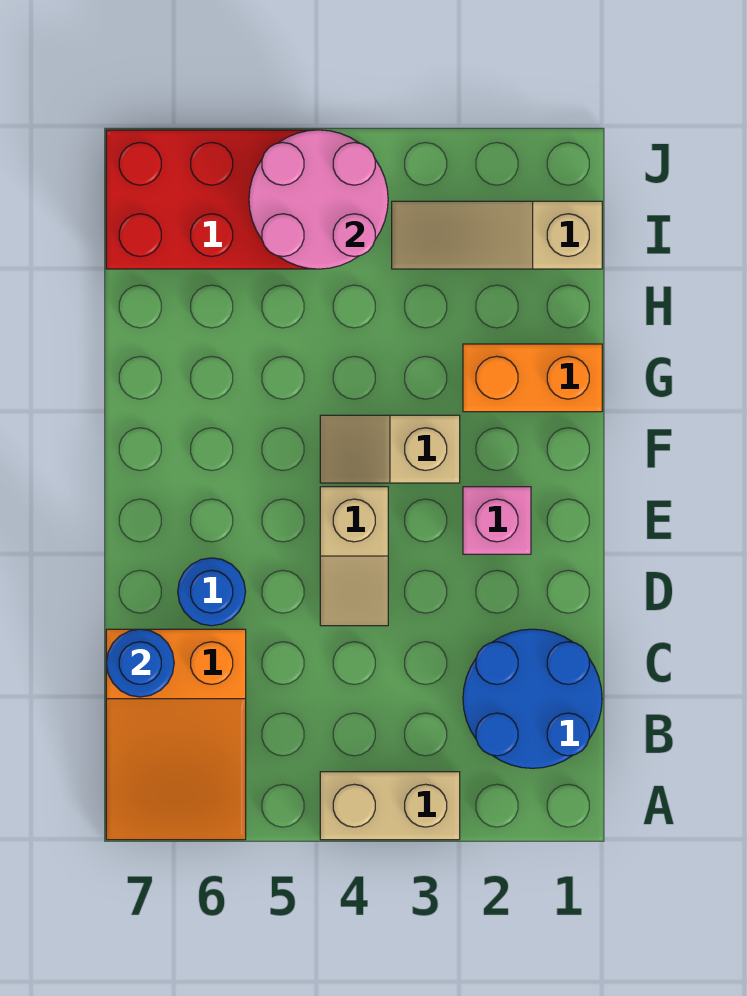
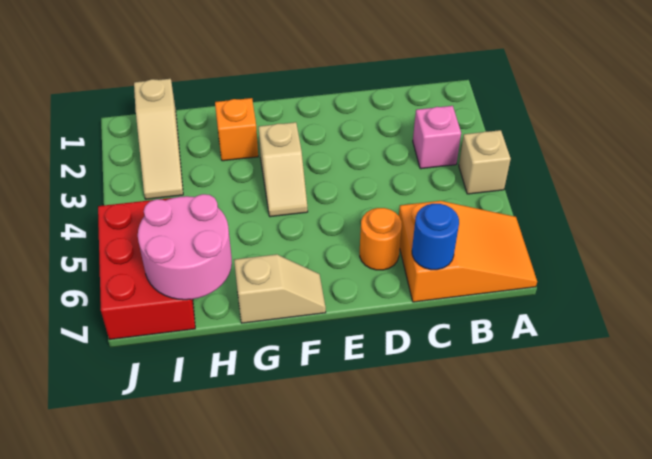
tan brick A3:A4 level 1 -> tan brick A4 level 1
blue round brick B1:C2 level 1 -> none
tan slope D4:E4 level 1 top E -> tan slope F7:G7 level 1 top G
blue round brick D6 level 1 -> orange round brick D6 level 1
pink brick E2 level 1 -> pink brick B3 level 1
orange brick G1:G2 level 1 -> orange brick G2 level 1
pink round brick I4:J5 level 2 -> pink round brick H6:I7 level 2

